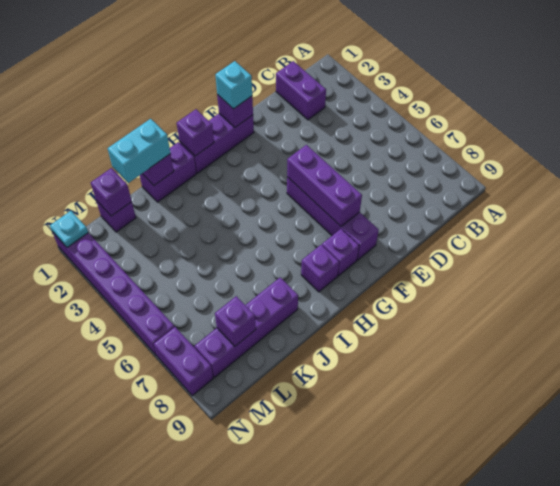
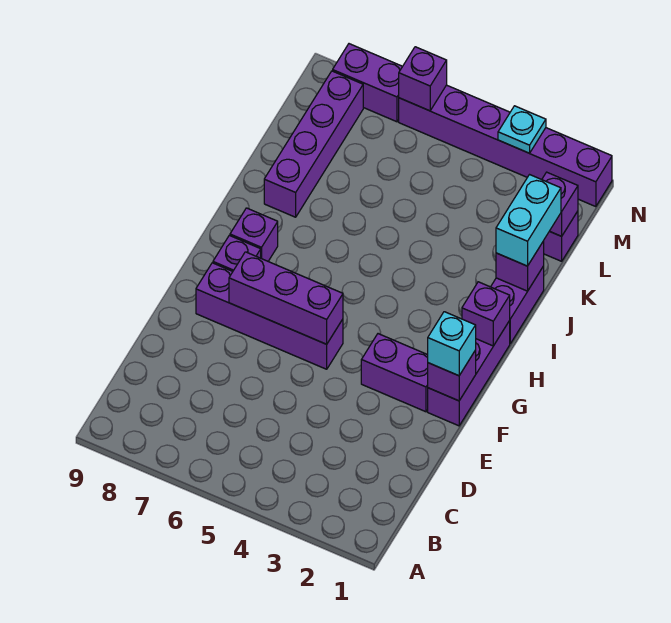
purple brick C1:C2 level 1 -> purple brick F2:F3 level 1
purple brick L8 level 2 -> purple brick N6 level 2
cyan plate N1 level 2 -> cyan plate N3 level 2

